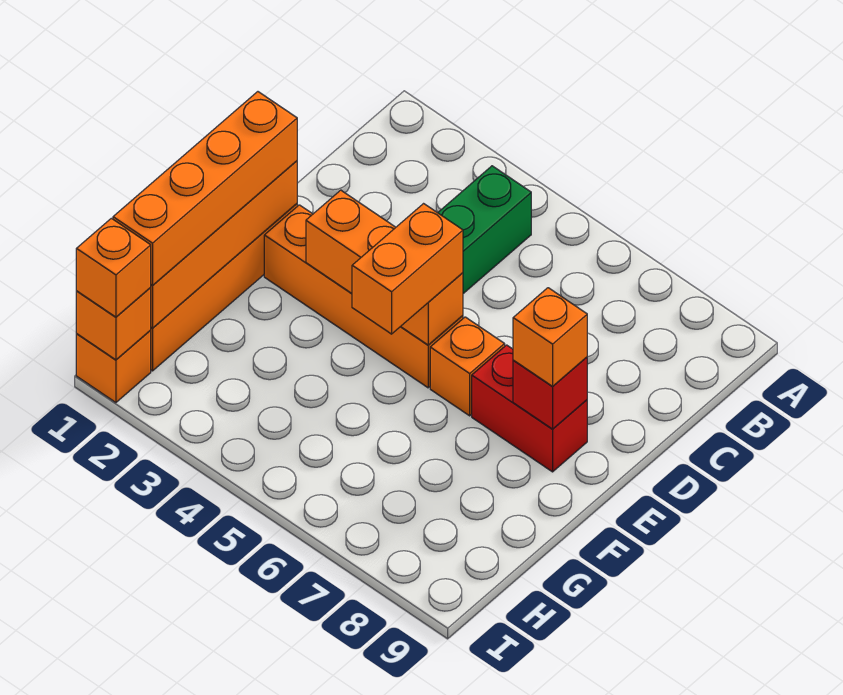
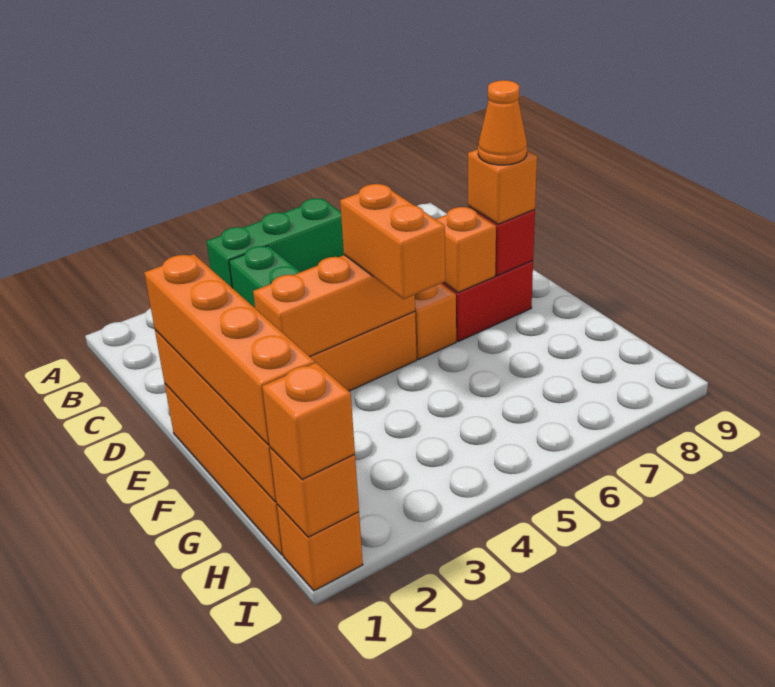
none -> green brick A4:A6 level 1
none -> orange brick E7 level 2
none -> orange cone E8 level 4

